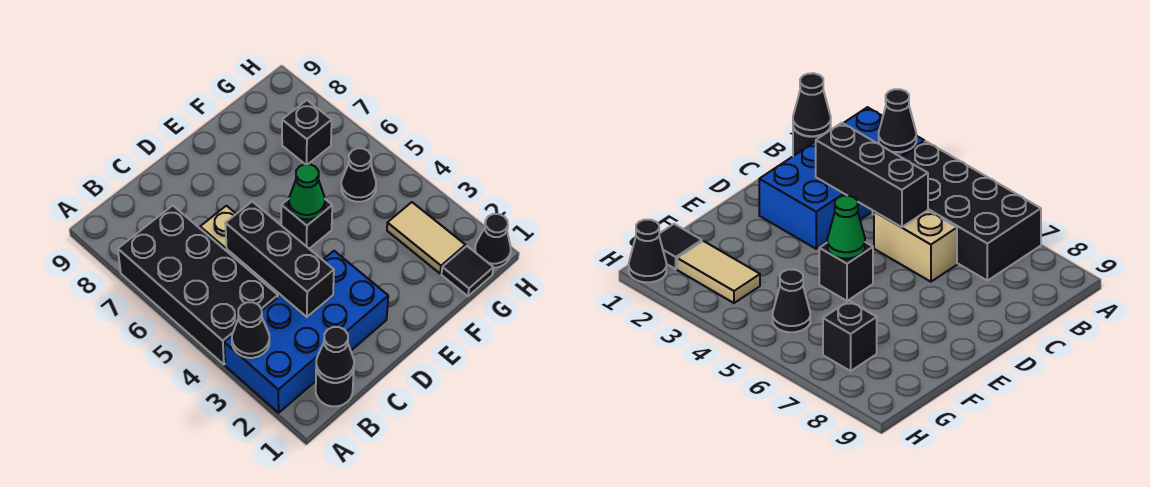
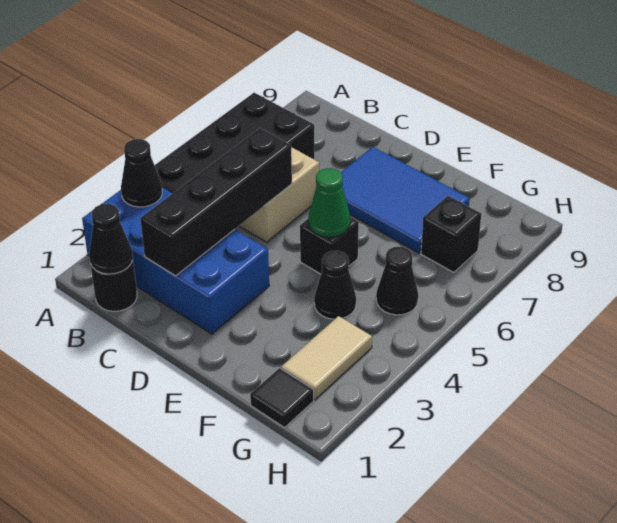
black brick C3:C5 level 2 -> black brick C2:C5 level 2
none -> blue tile D7:F8 level 1
black cone H1 level 1 -> black cone F4 level 1

